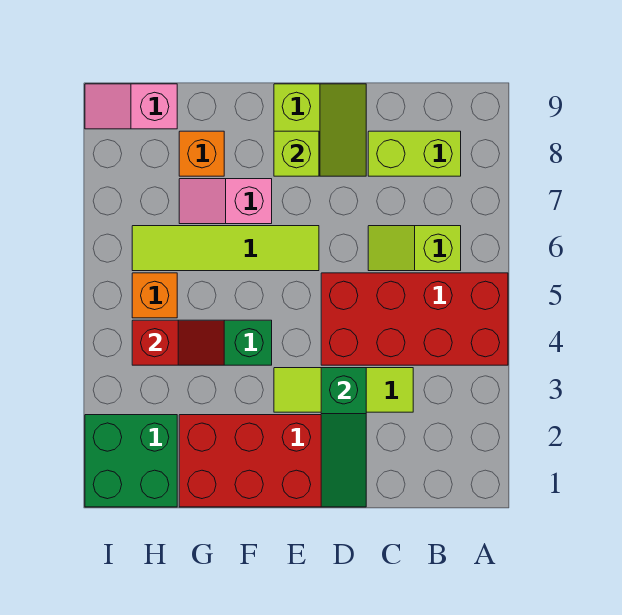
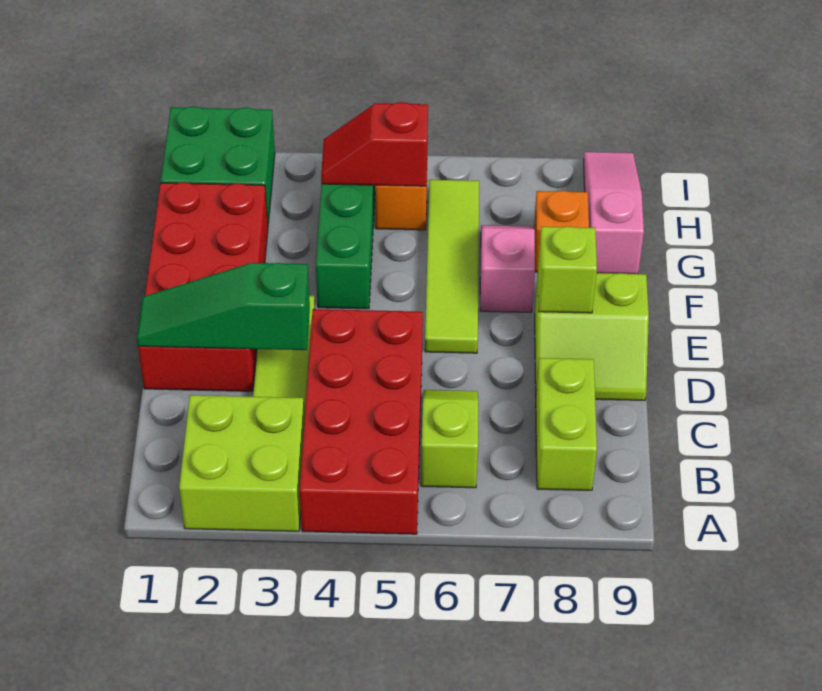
none -> lime brick A2:B3 level 1
red slope G4:H4 level 2 top H -> red slope H4:H5 level 2 top 5
pink slope H9:I9 level 1 top H -> pink slope G9:I9 level 1 top G

